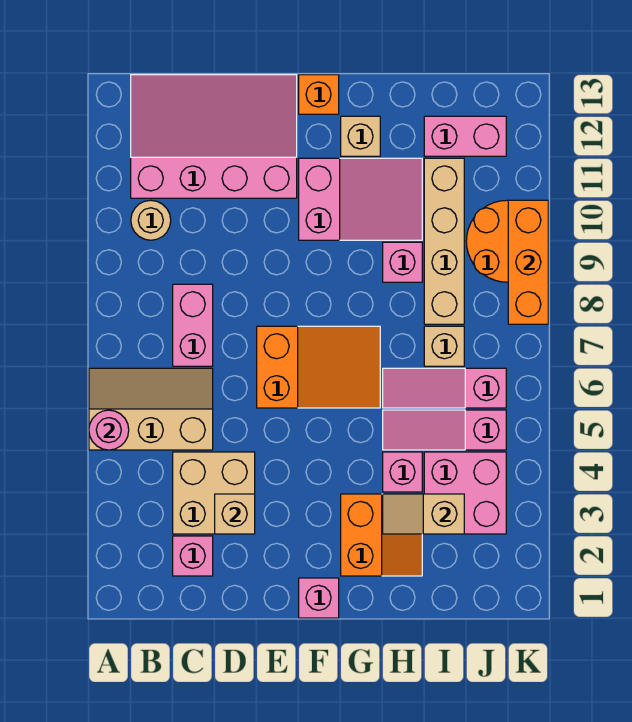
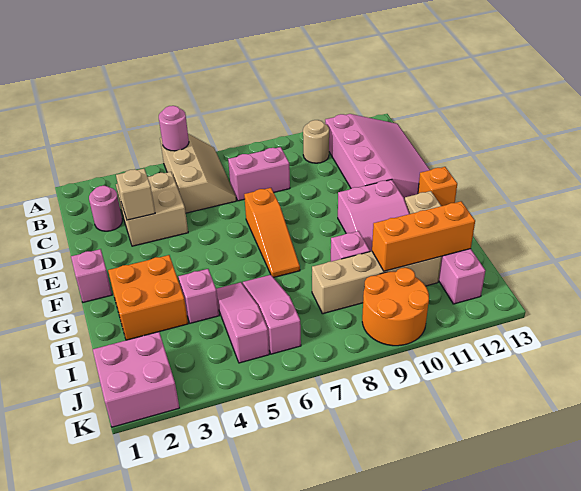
pink brick C2 level 1 -> pink round brick C2 level 1
orange slope E6:G7 level 1 top E -> orange slope E7:G7 level 1 top E
orange slope G2:H3 level 1 top G -> orange brick G2:H3 level 1
tan slope H3:I3 level 2 top I -> none
pink brick I3:J4 level 1 -> pink brick J1:K2 level 1
tan brick I7 level 1 -> none
orange brick K8:K10 level 2 -> orange brick I10:I12 level 2

